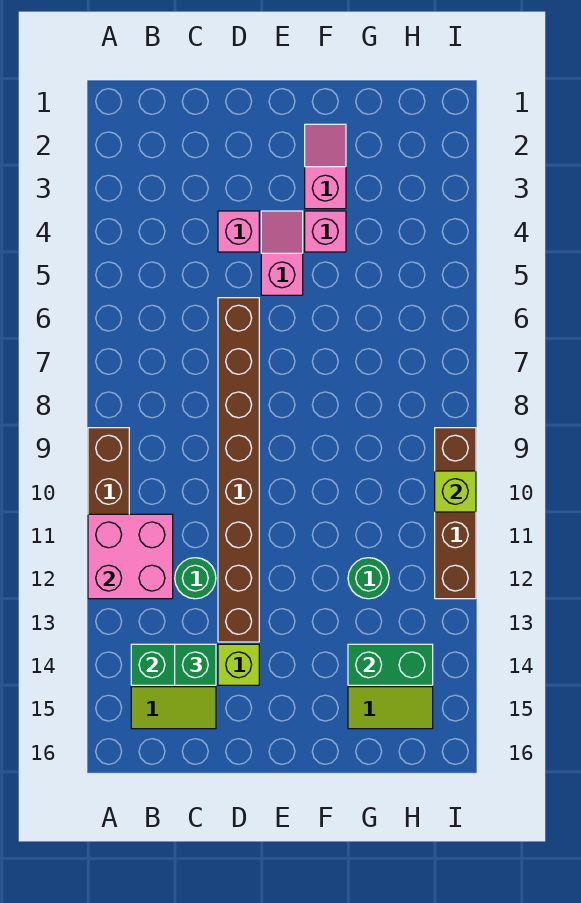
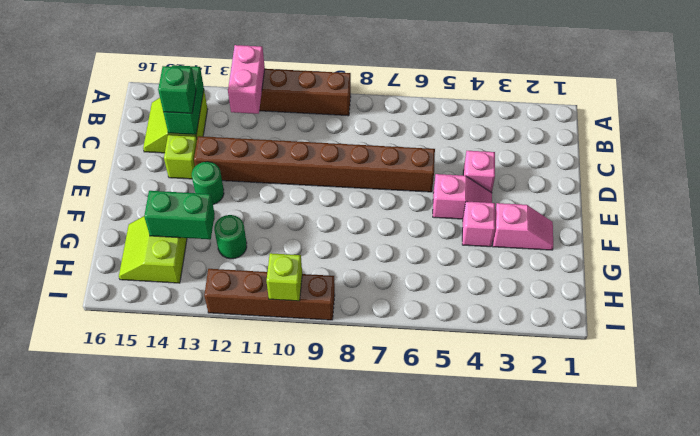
pink brick A11:B12 level 2 -> pink brick A12:B12 level 2
green round brick C12 level 1 -> green round brick E13 level 1
green brick G14:H14 level 2 -> green brick G13:G14 level 2

